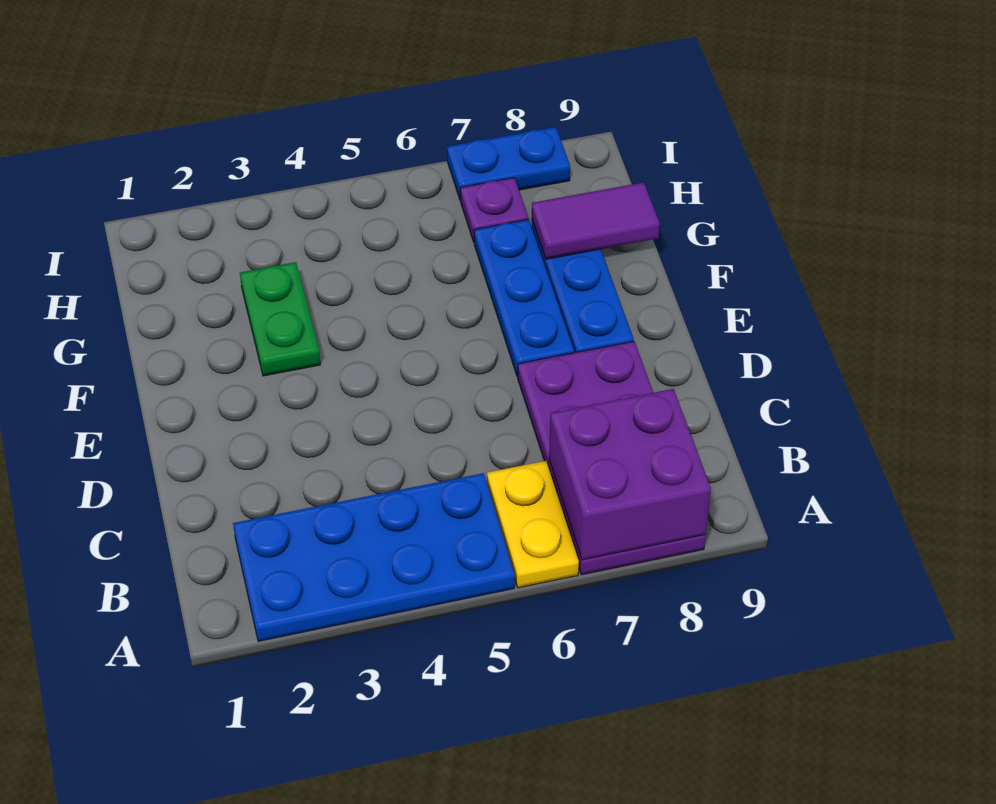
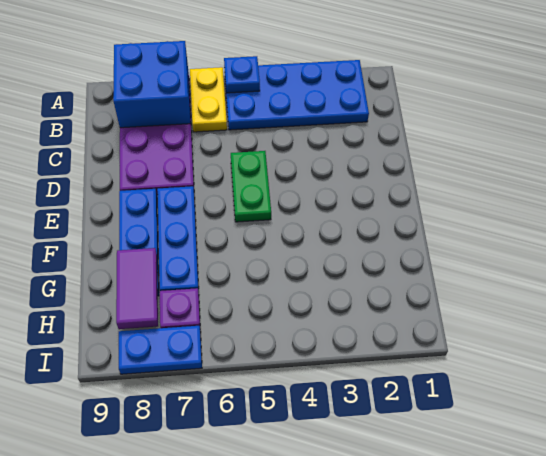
none -> blue plate A5 level 2
purple brick A7:B8 level 2 -> blue brick A7:B8 level 2
green plate F3:G3 level 1 -> green plate D5:E5 level 1
purple tile G8:G9 level 2 -> purple tile G8:H8 level 2

